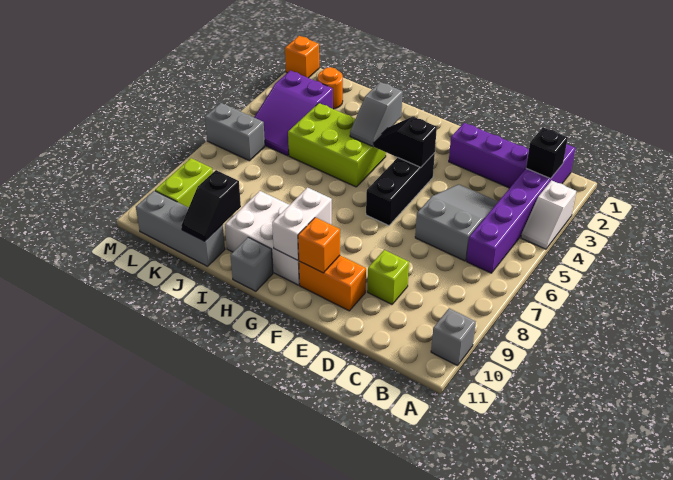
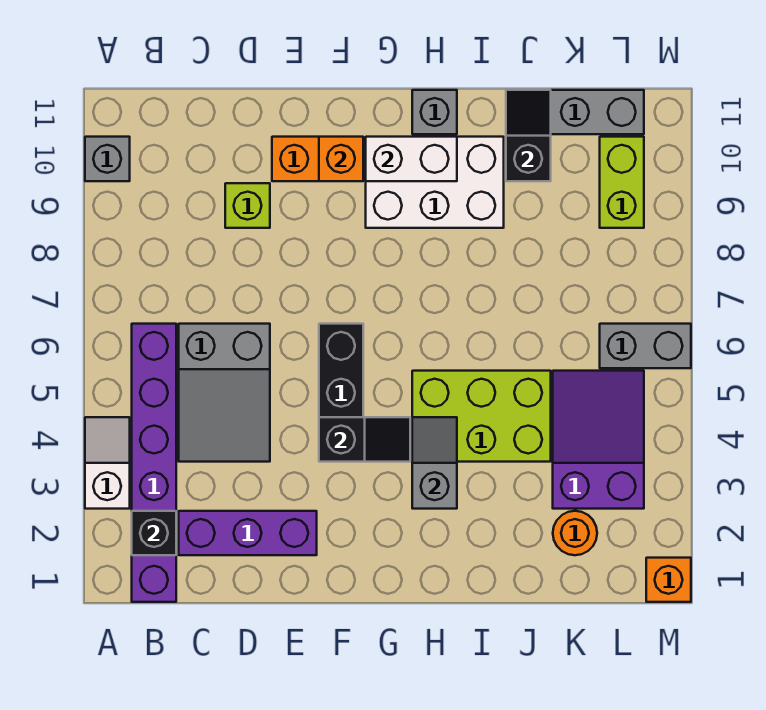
white brick G9:G10 level 2 -> white brick G10:H10 level 2

